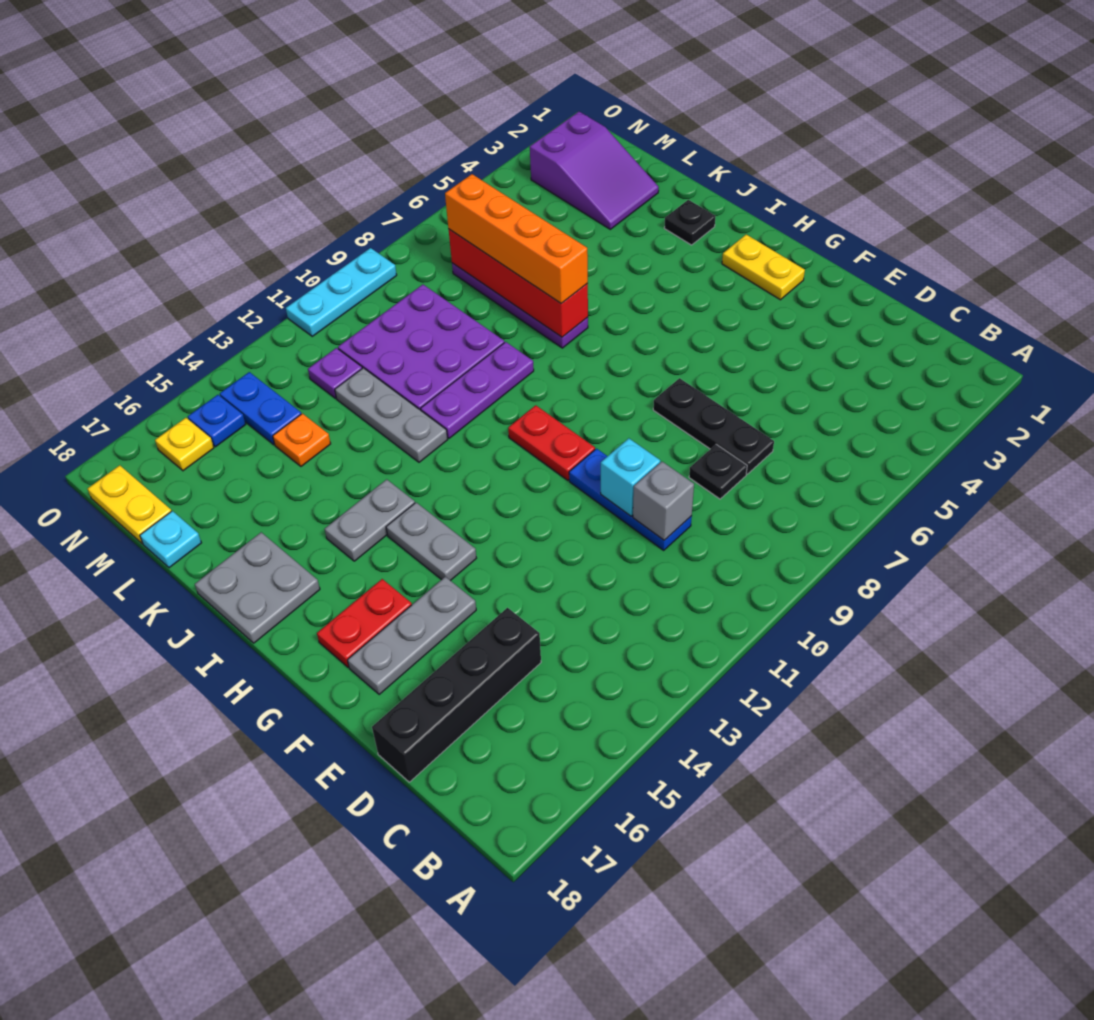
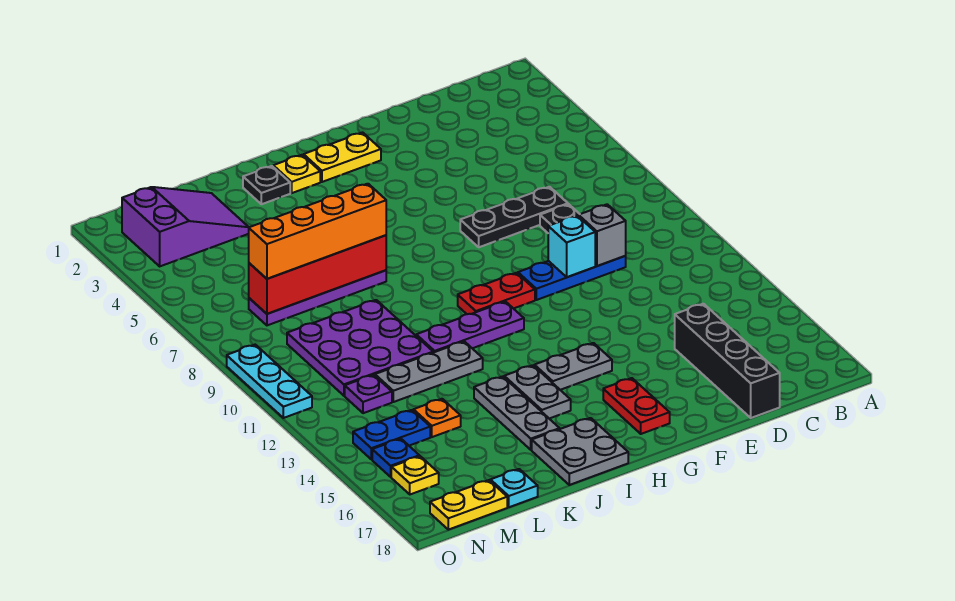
grey plate F15:F17 level 1 -> grey plate J14:J16 level 1
none -> yellow plate I2 level 1
purple plate J9:J11 level 1 -> purple plate H11:J11 level 1

